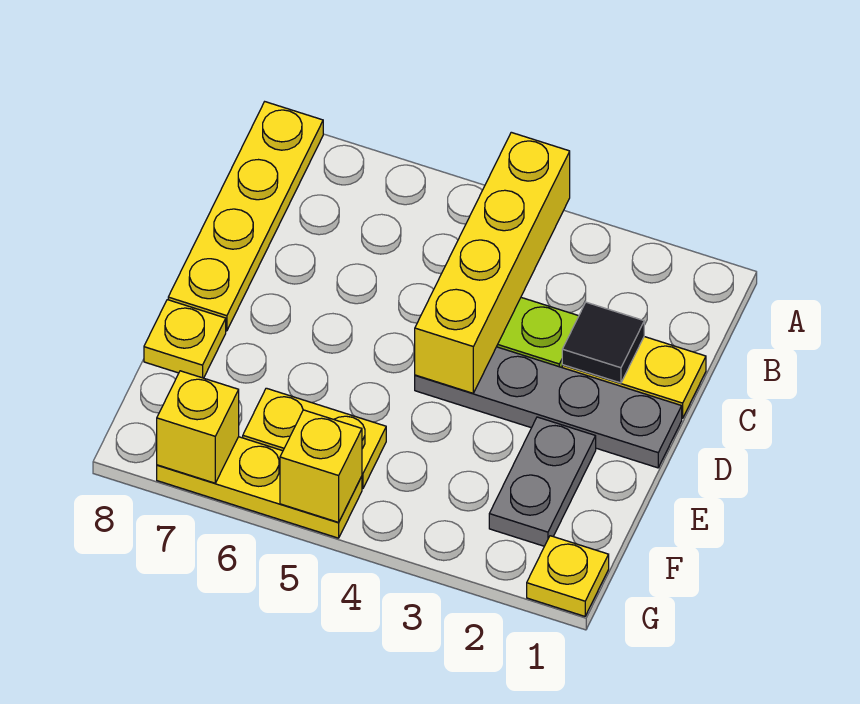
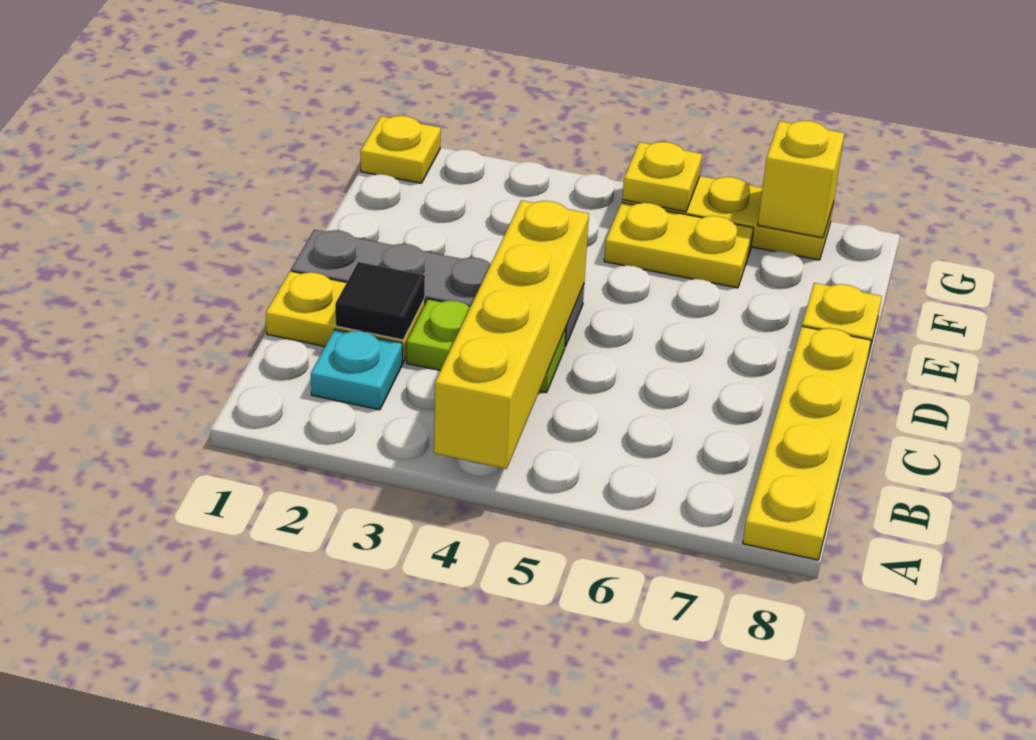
none -> cyan plate B2 level 1
grey plate E2:F2 level 1 -> none
yellow brick G5 level 2 -> yellow plate G5 level 2

